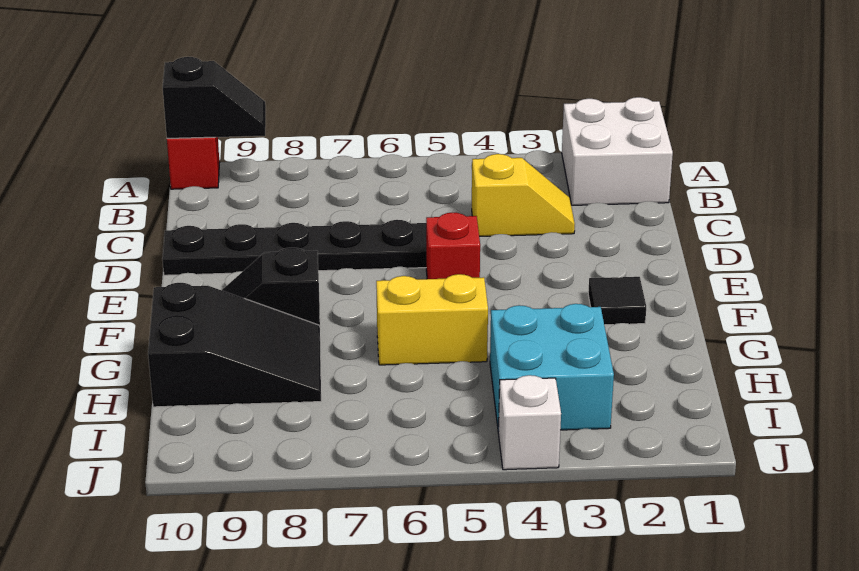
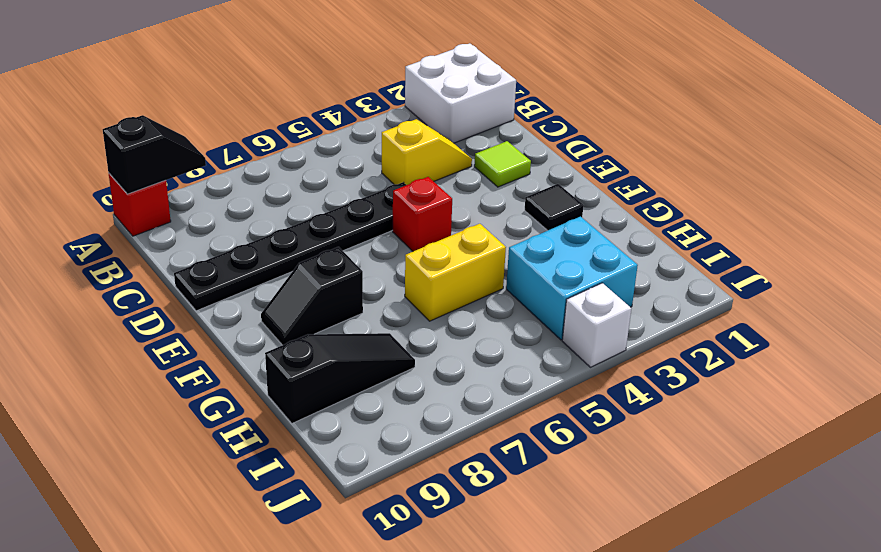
none -> lime tile D2 level 1
black slope G8:H10 level 1 top 10 -> black slope H8:H10 level 1 top 10

